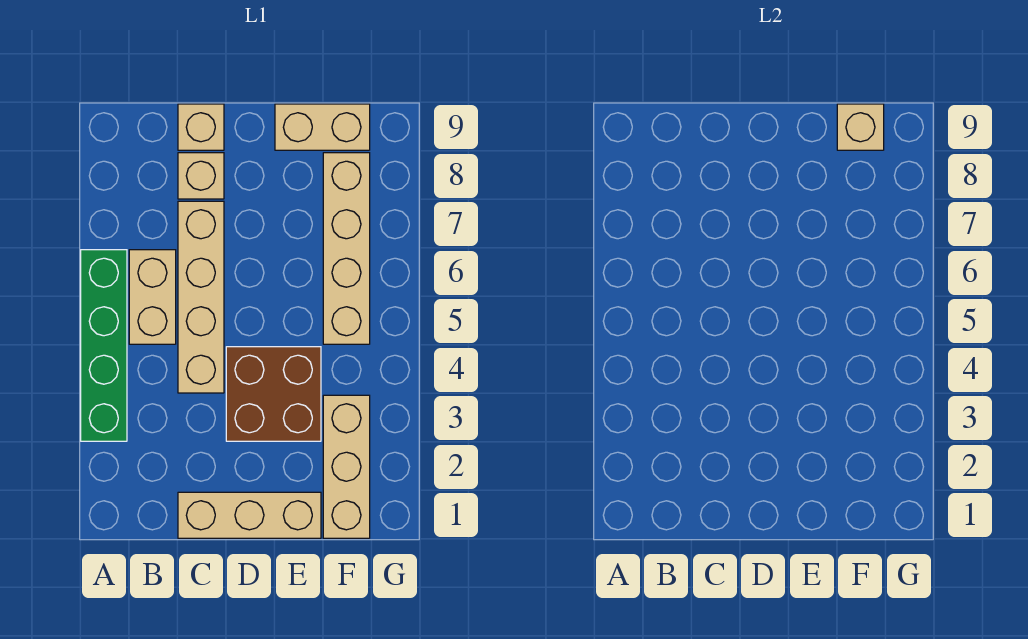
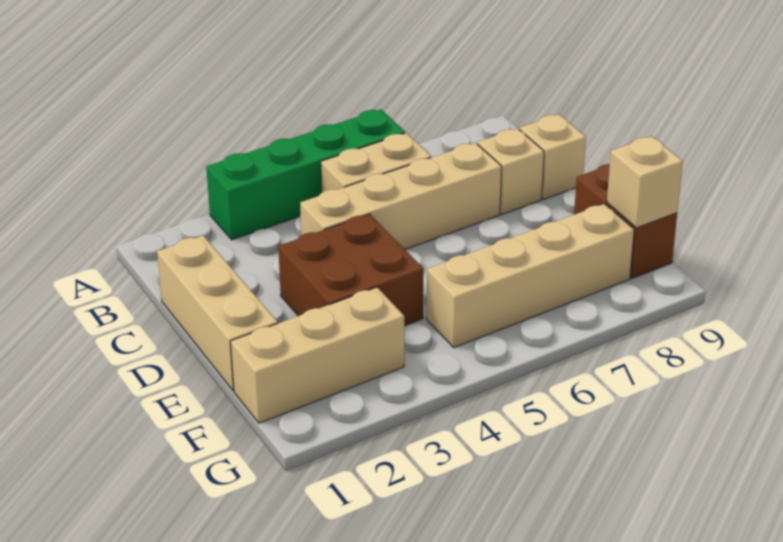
tan brick E9:F9 level 1 -> brown brick E9:F9 level 1

